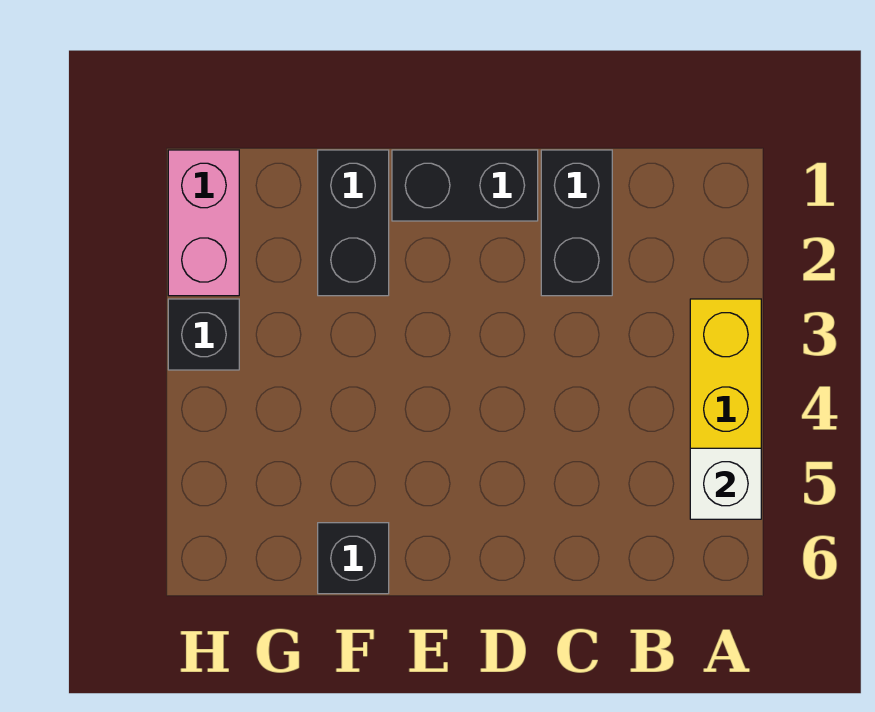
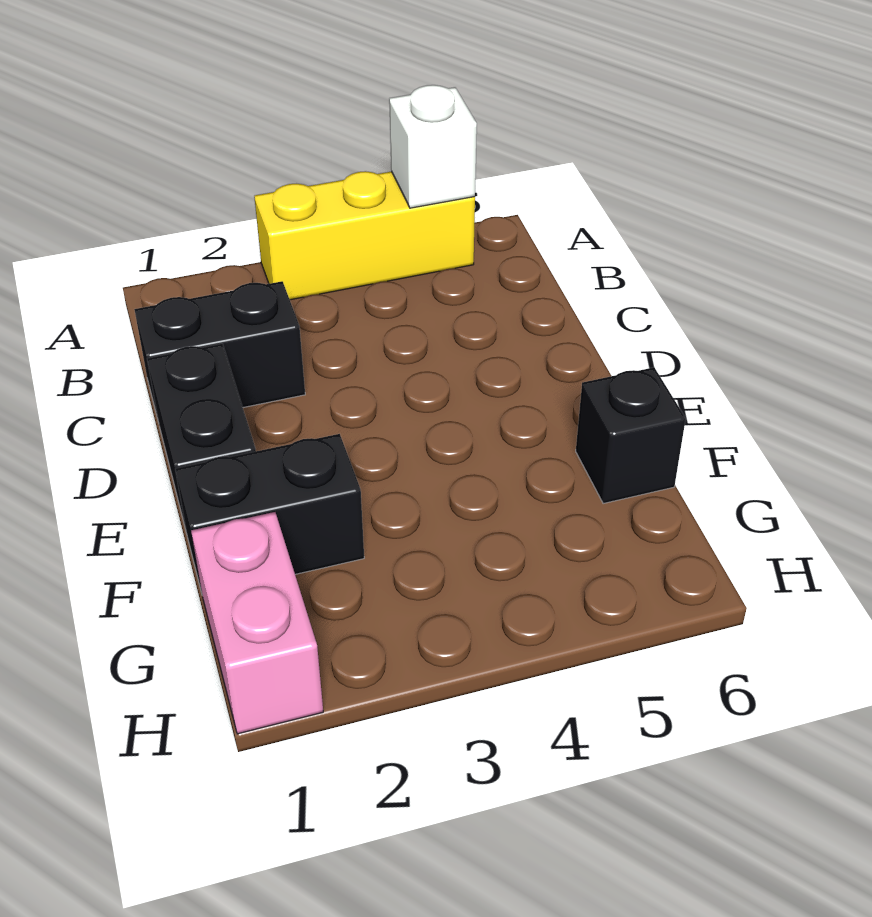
pink brick H1:H2 level 1 -> pink brick G1:H1 level 1
black brick H3 level 1 -> none

